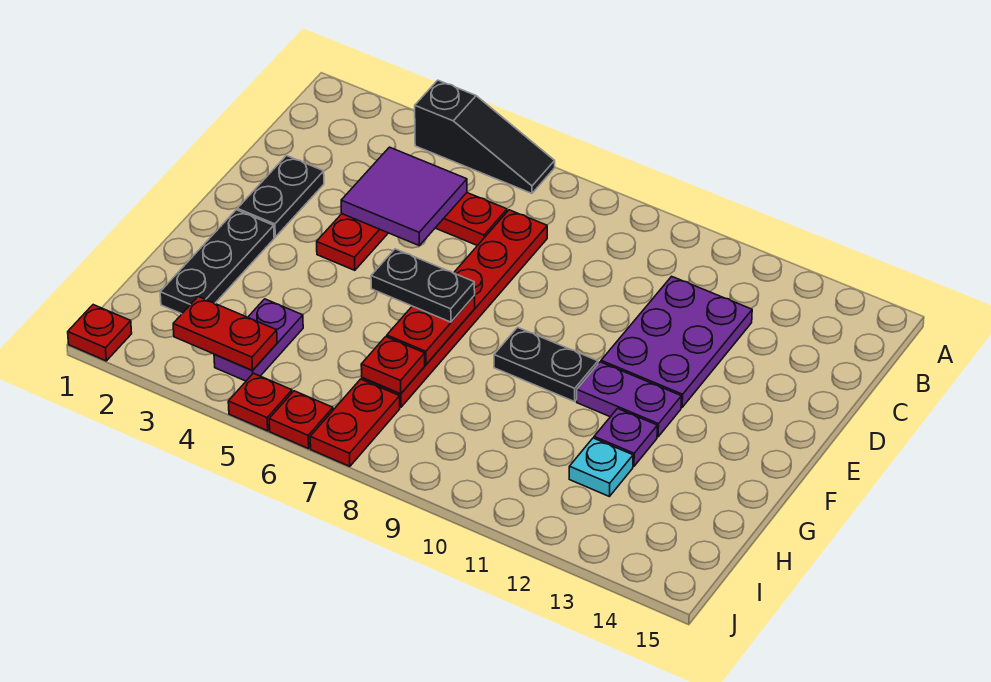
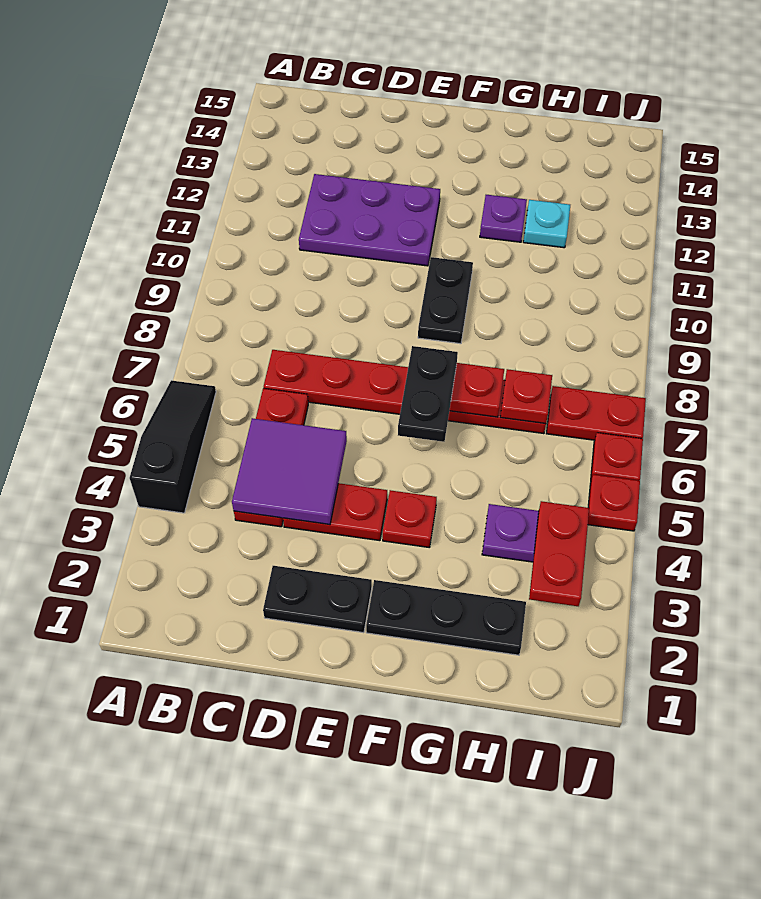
purple plate F11:F12 level 1 -> none
red plate J1 level 1 -> red plate F4 level 1

